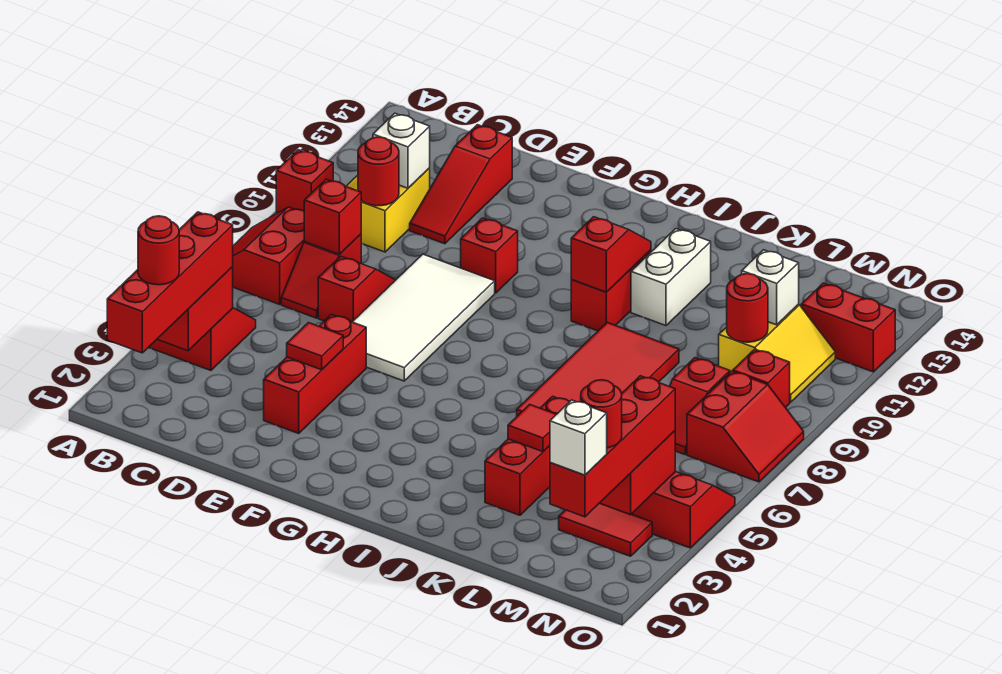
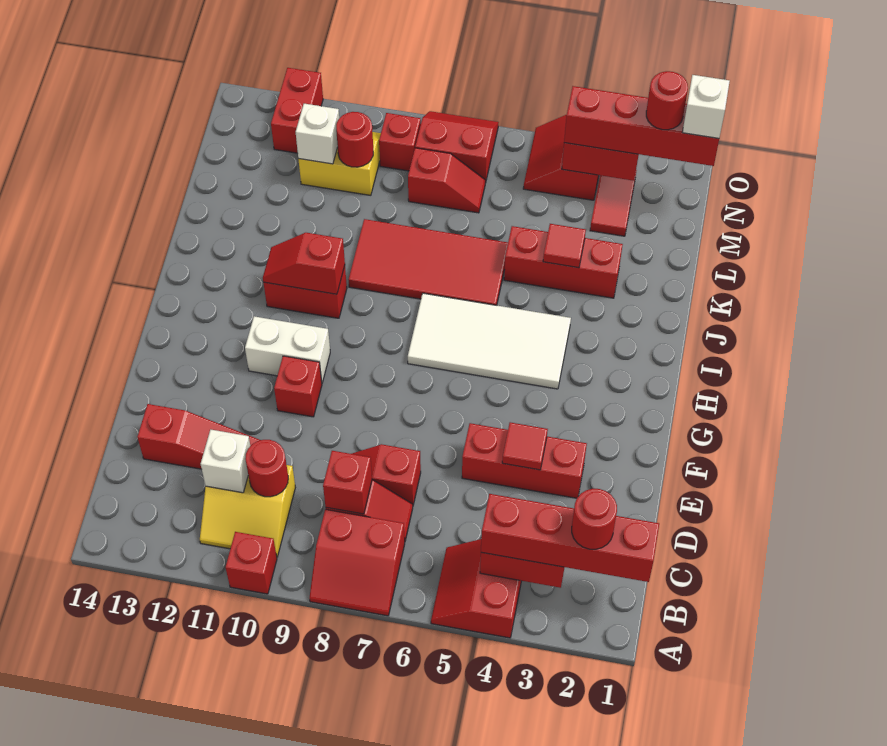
white tile E6:F9 level 1 -> white tile H4:I7 level 1
white brick J11:J12 level 1 -> white brick G10:G11 level 1

